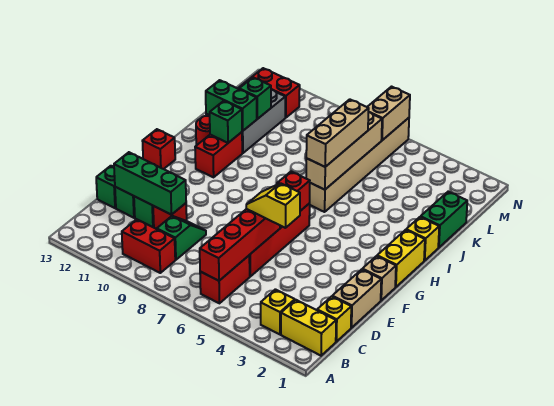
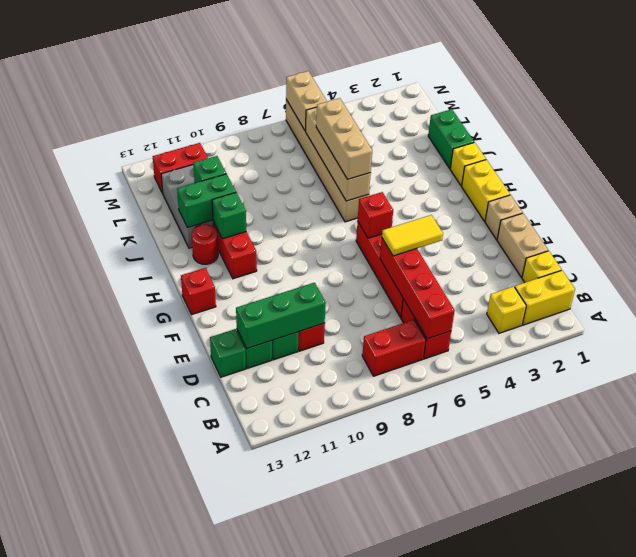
red brick B9:B10 level 1 -> red brick B7:B8 level 1
green slope C9:D9 level 1 top C -> none
yellow slope E5:E6 level 3 top 5 -> yellow tile E5:E6 level 3

